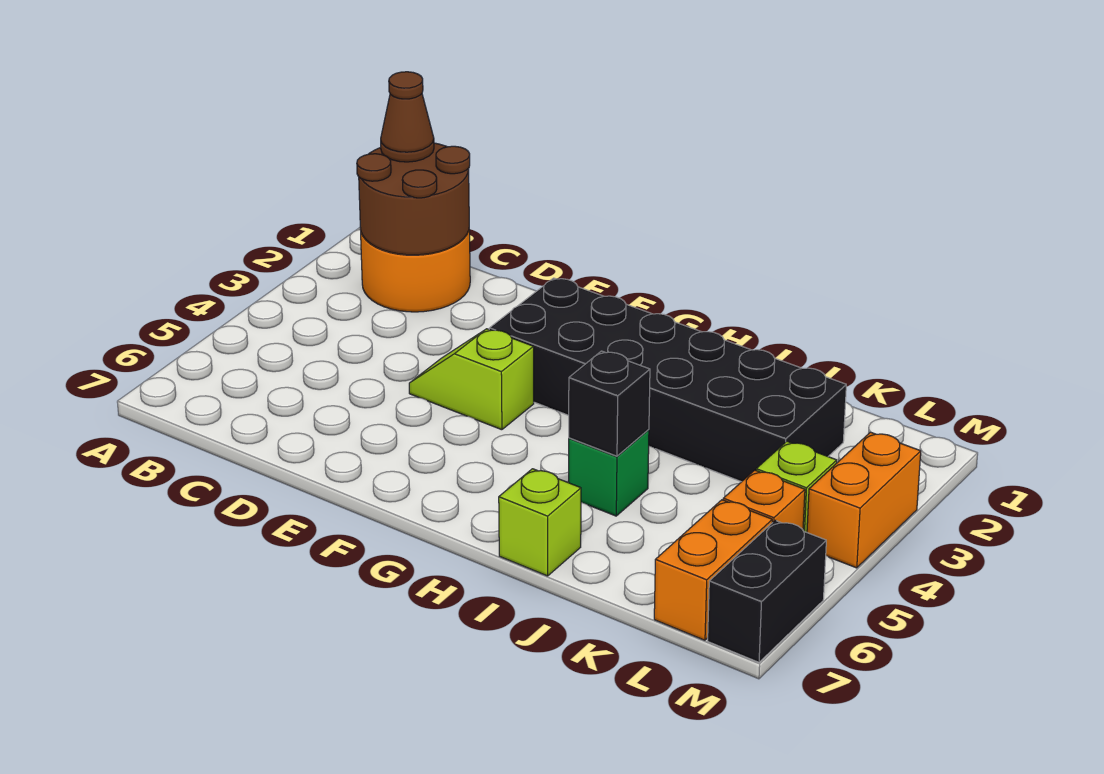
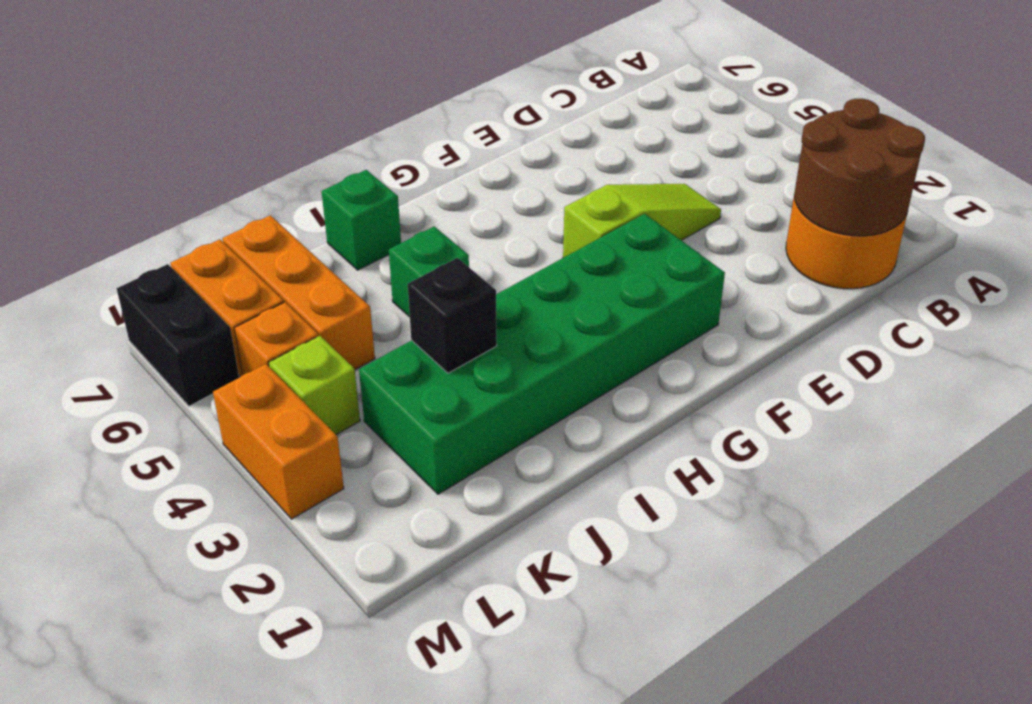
brown cone B1 level 3 -> none
lime slope E4:F4 level 1 top F -> lime slope D4:F4 level 1 top F
black brick F2:K3 level 1 -> green brick F2:K3 level 1
black brick I5 level 2 -> black brick J3 level 2
lime brick I7 level 1 -> green brick I7 level 1
none -> orange brick K5:K7 level 1

